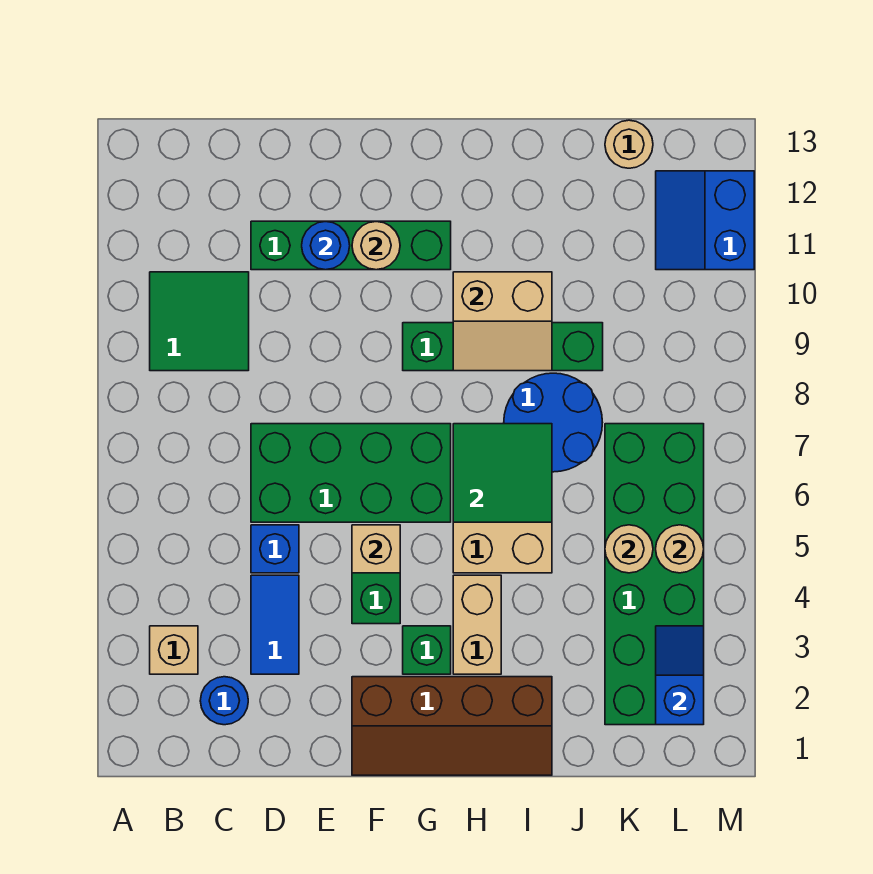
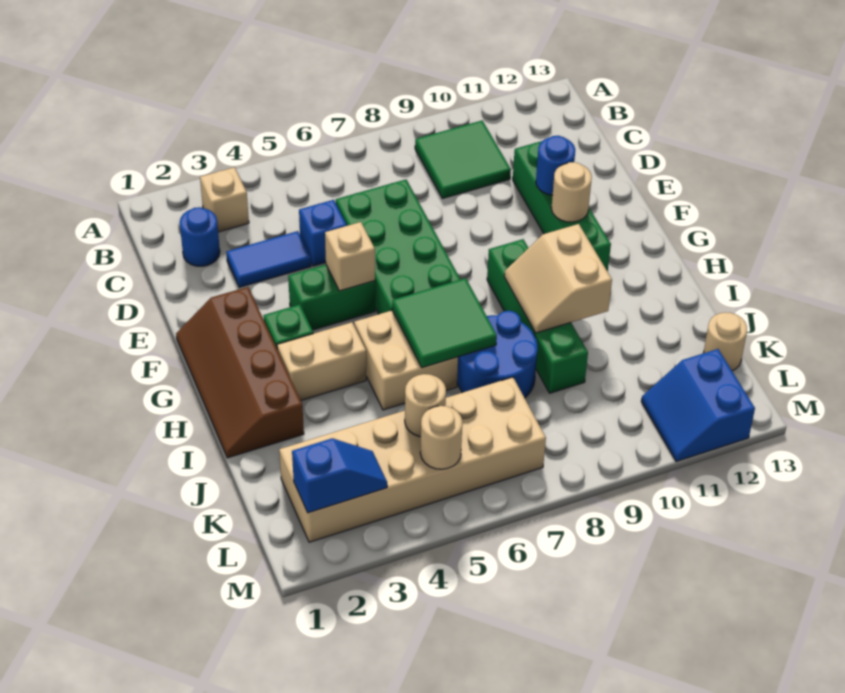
green brick K2:L7 level 1 -> tan brick K2:L7 level 1
blue slope L11:M12 level 1 top M -> blue slope L11:M12 level 1 top 12

